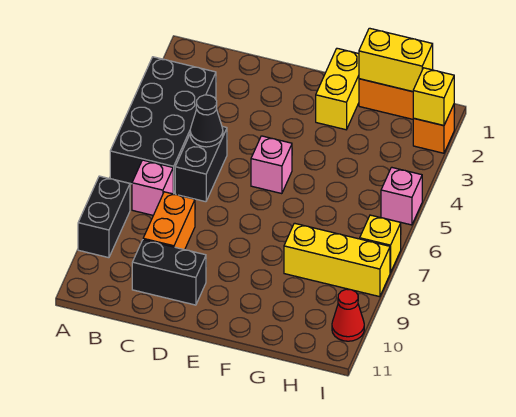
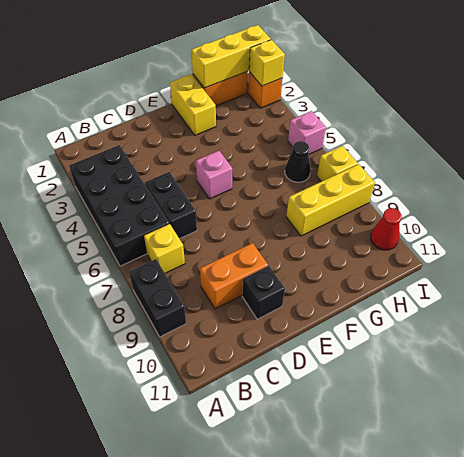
pink brick B7 level 1 -> yellow brick B7 level 1
black cone C5 level 2 -> black cone H6 level 1
orange brick C8:C9 level 1 -> orange brick C9:D9 level 1
black brick C10:D10 level 1 -> black brick D10 level 1
yellow brick G1:H1 level 2 -> yellow brick G1:I1 level 2

